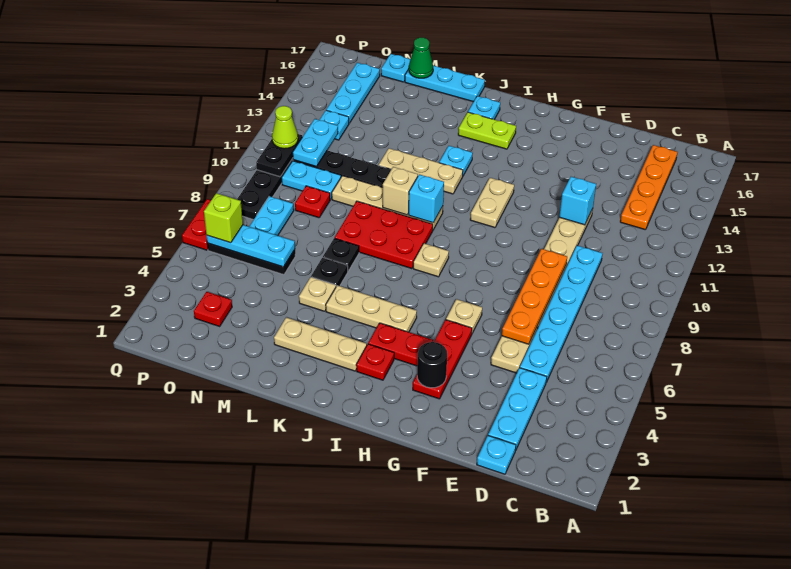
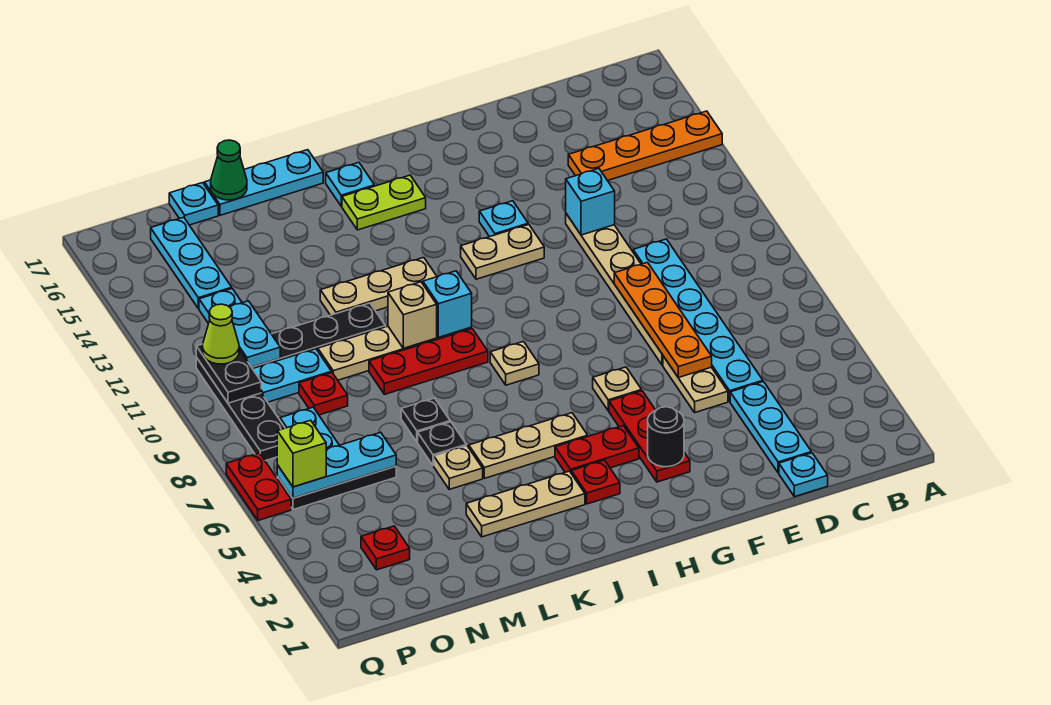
orange plate C13:C16 level 1 -> orange plate A14:D14 level 1
tan plate H11:H12 level 1 -> tan plate G12:H12 level 1
red plate J8:L9 level 1 -> red plate J9:L9 level 1
cyan plate J13 level 1 -> cyan plate G13 level 1

